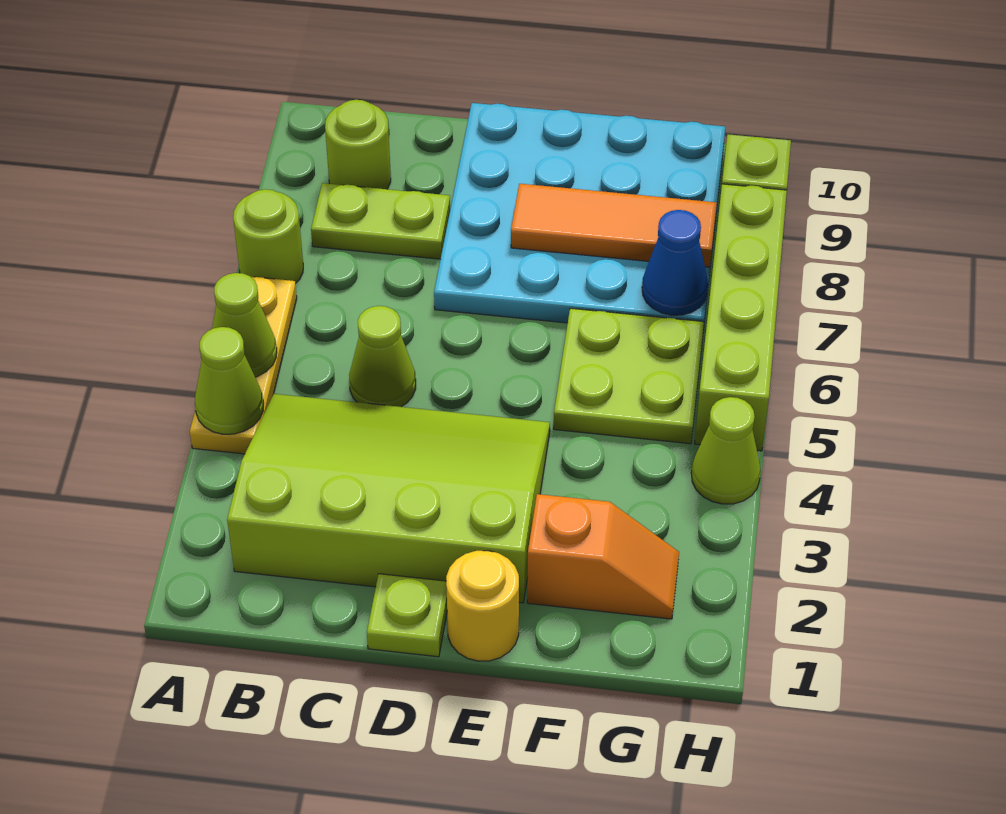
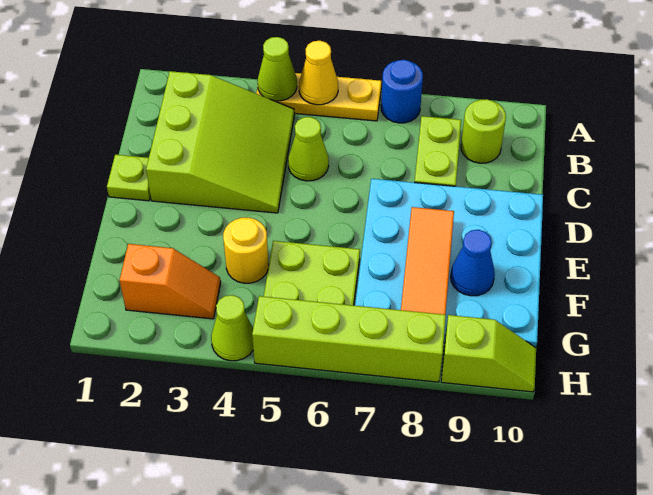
lime cone A5 level 2 -> yellow cone A5 level 2
lime round brick A7 level 1 -> blue round brick A7 level 1
lime slope B2:E4 level 1 top 2 -> lime slope B2:D4 level 1 top 2
yellow round brick E1 level 1 -> yellow round brick F4 level 1
orange slope F2:G2 level 1 top F -> orange slope G2:G3 level 1 top 2
blue cone G7 level 2 -> blue cone F9 level 2

